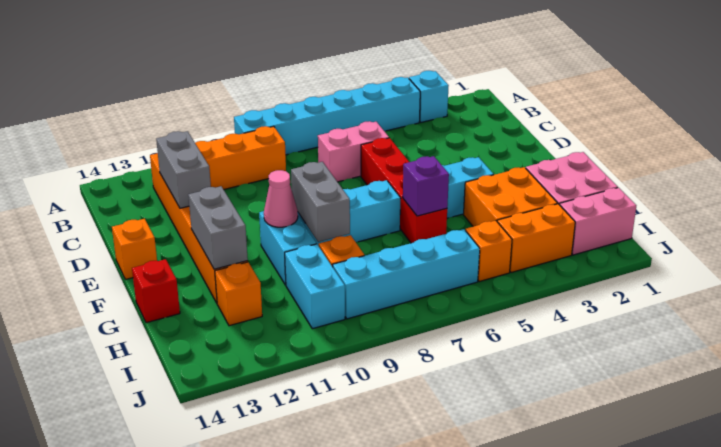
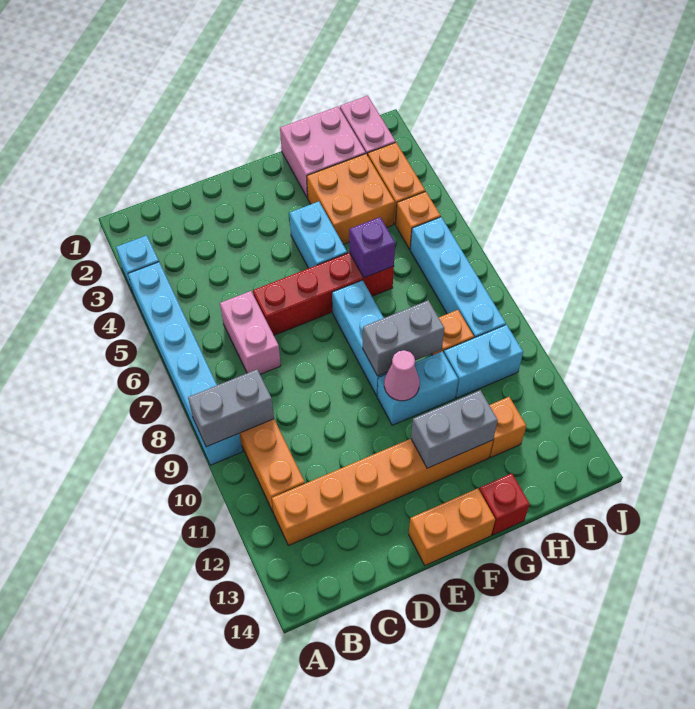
grey brick C12:D12 level 2 -> grey brick A9:B9 level 2
orange brick E14 level 1 -> orange brick E14:F14 level 1

